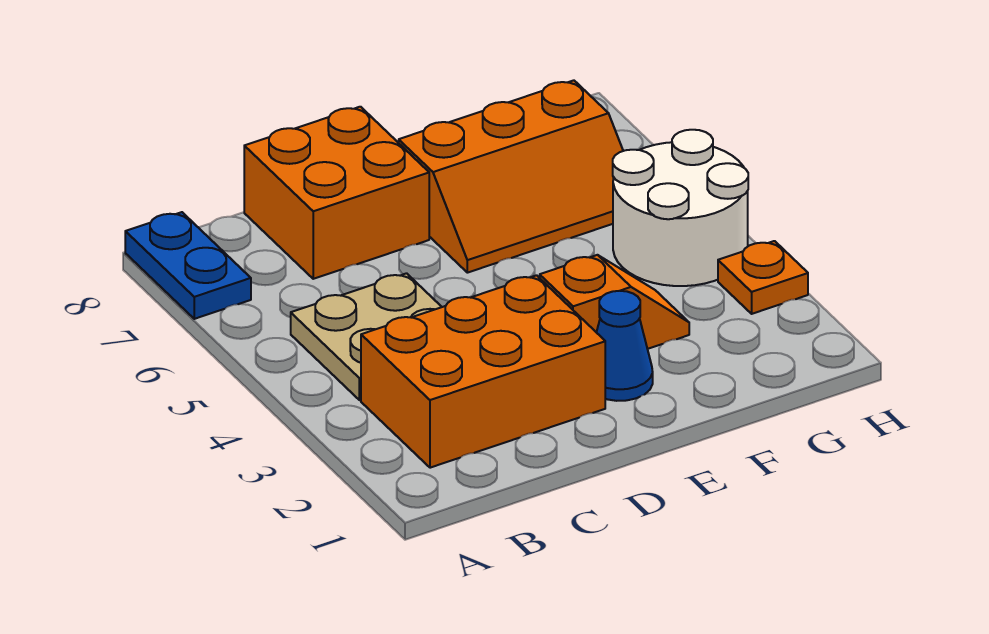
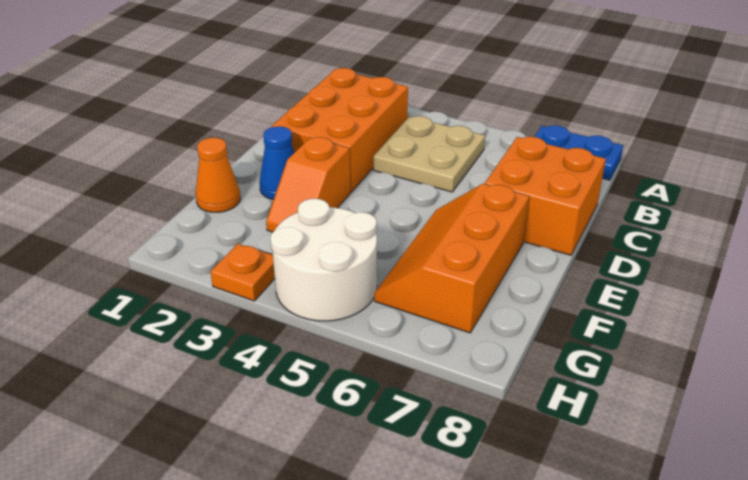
none -> orange cone F1 level 1

